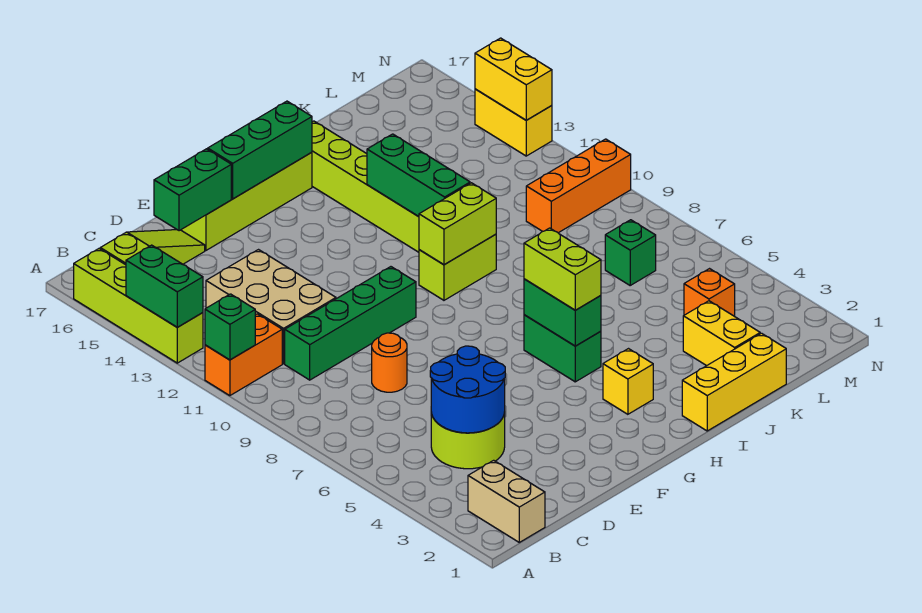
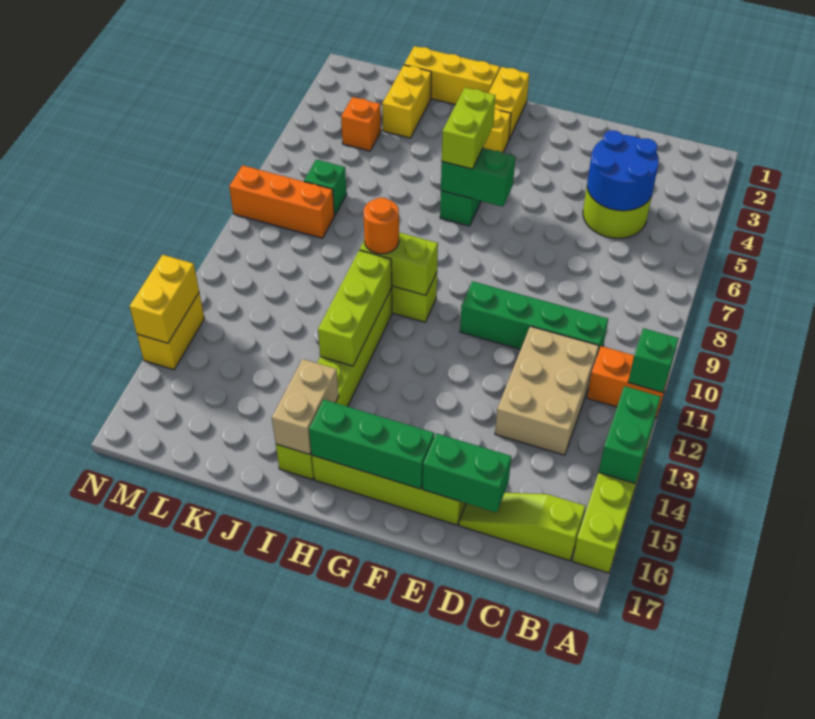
tan brick B1:B2 level 1 -> tan brick I15:I16 level 2
orange round brick D8 level 1 -> orange round brick I10 level 3
none -> yellow brick H1:H2 level 1
green brick H5:H6 level 2 -> green brick G6:H6 level 2
green brick I11:I13 level 2 -> lime brick I11:I13 level 2
orange brick L10:N10 level 1 -> orange brick L8:N8 level 1

